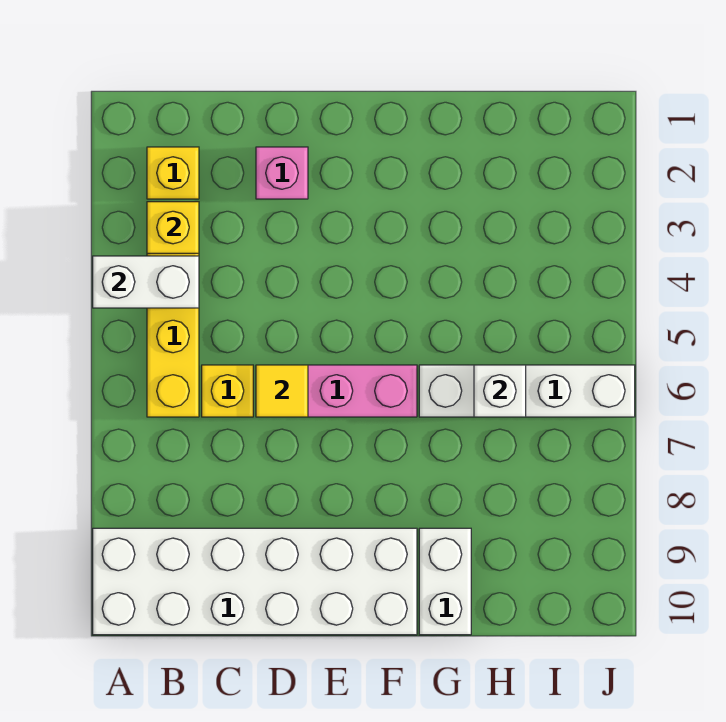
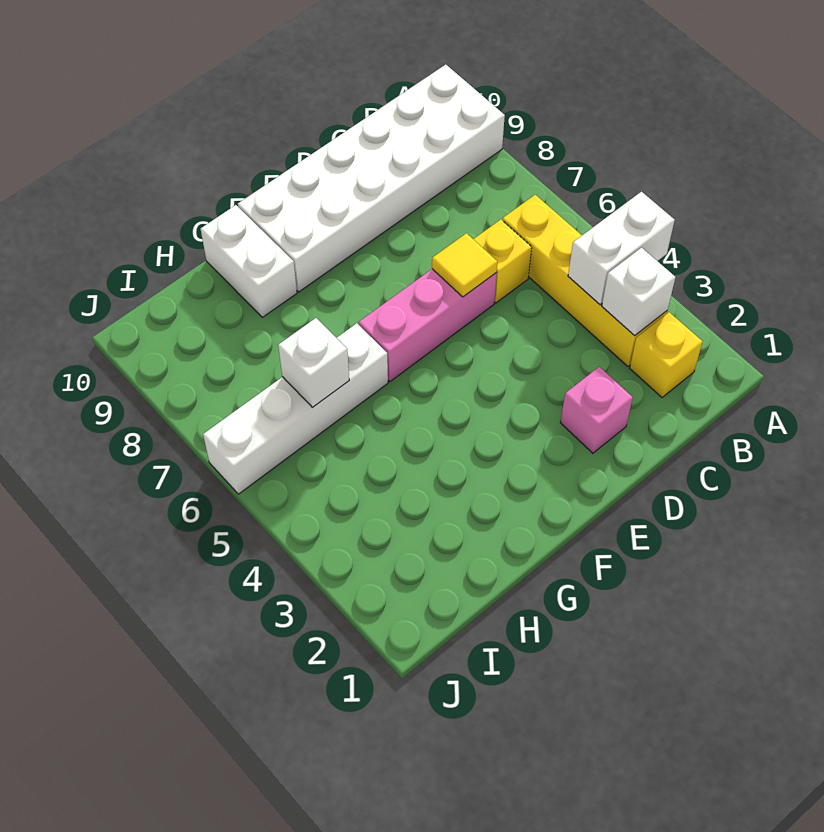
yellow brick B3 level 2 -> white brick B3 level 2

